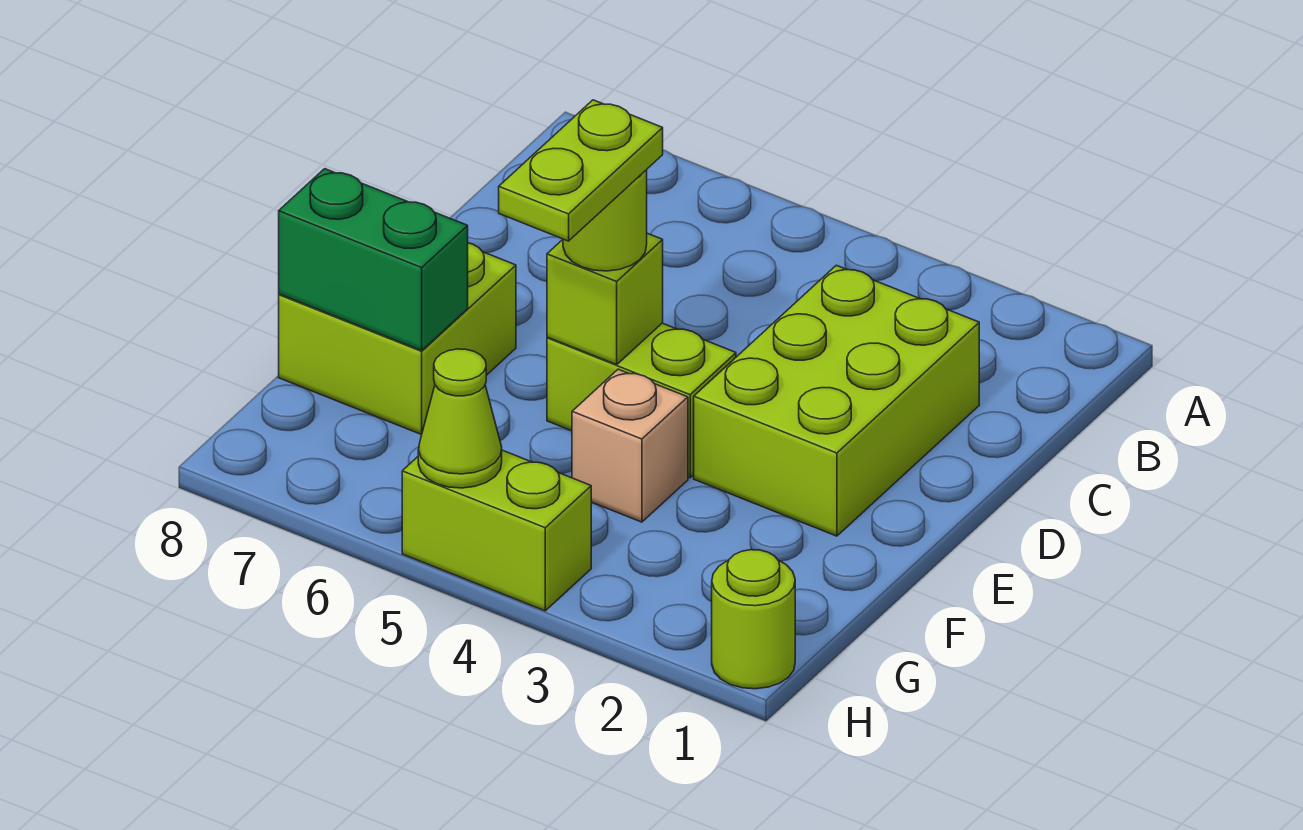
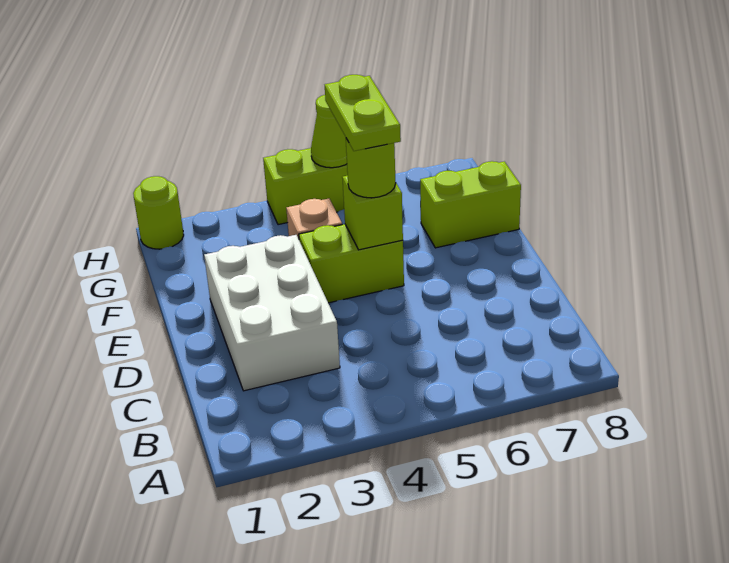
lime brick C2:E3 level 1 -> white brick C2:E3 level 1
lime brick E7:F8 level 1 -> lime brick F7:F8 level 1
green brick F7:F8 level 2 -> none

